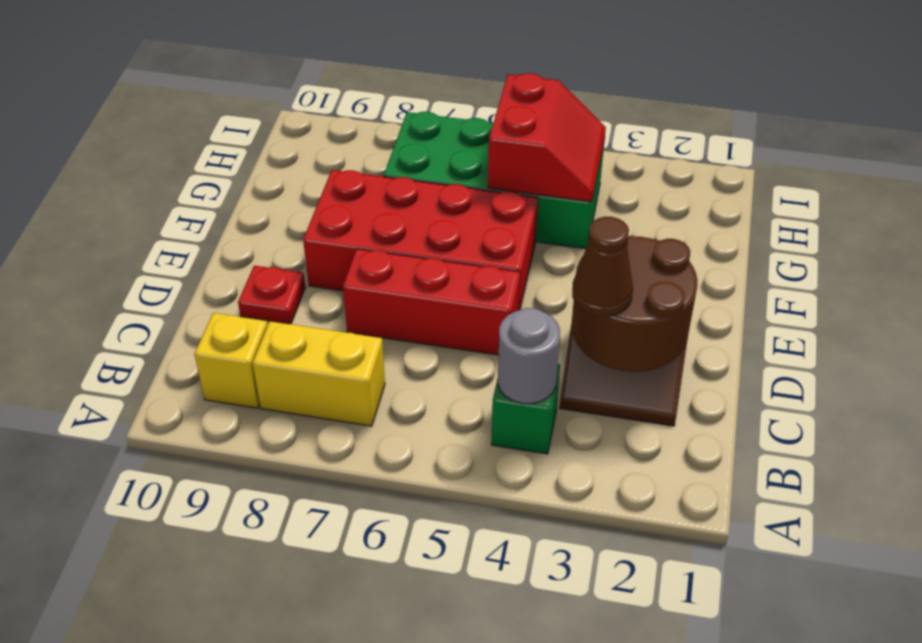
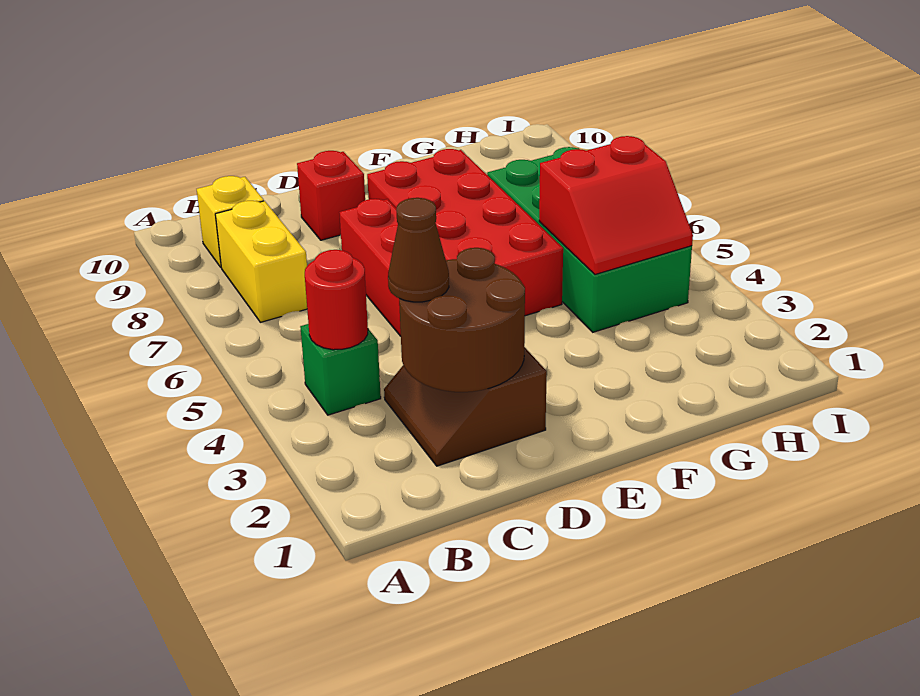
grey round brick B4 level 2 -> red round brick B4 level 2
red plate D9 level 1 -> red brick D9 level 1

